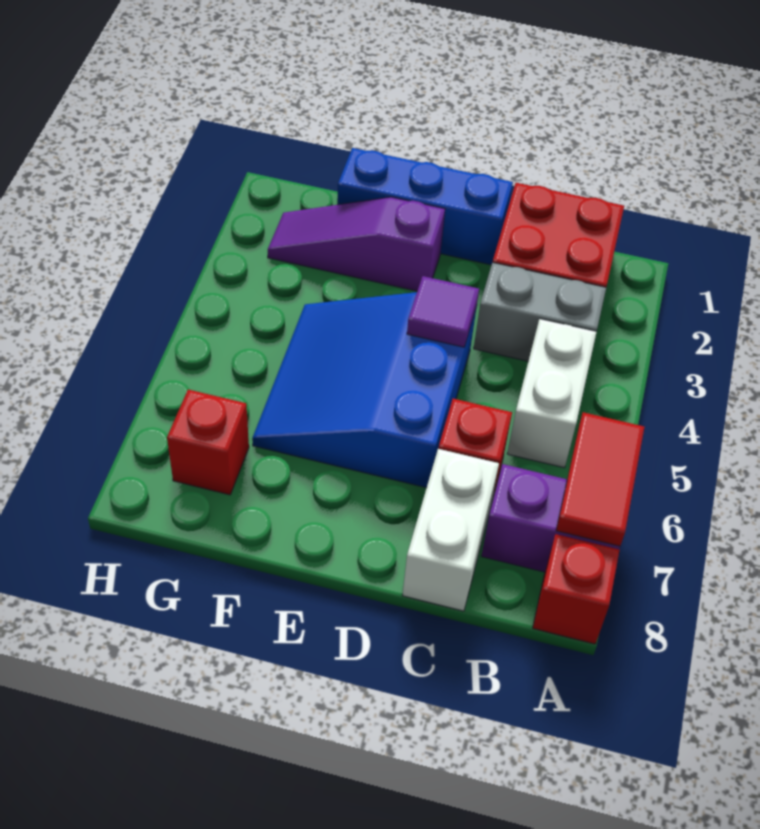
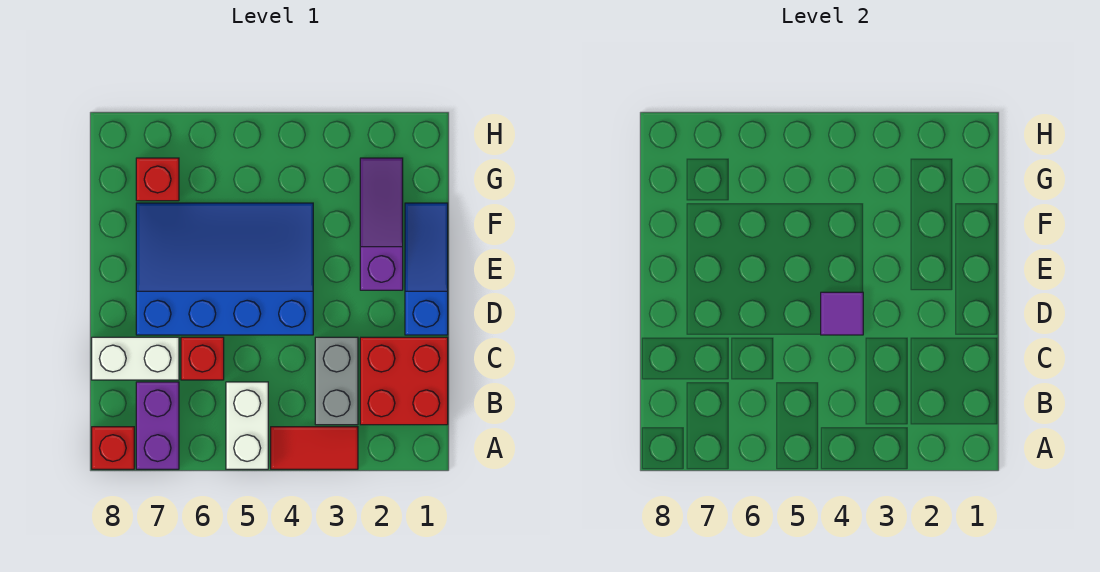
red tile A6:A7 level 2 -> red tile A3:A4 level 1
white brick B4:B5 level 1 -> white brick A5:B5 level 1
blue brick D1:F1 level 1 -> blue slope D1:F1 level 1 top D
blue slope D4:F6 level 1 top D -> blue slope D4:F7 level 1 top D

